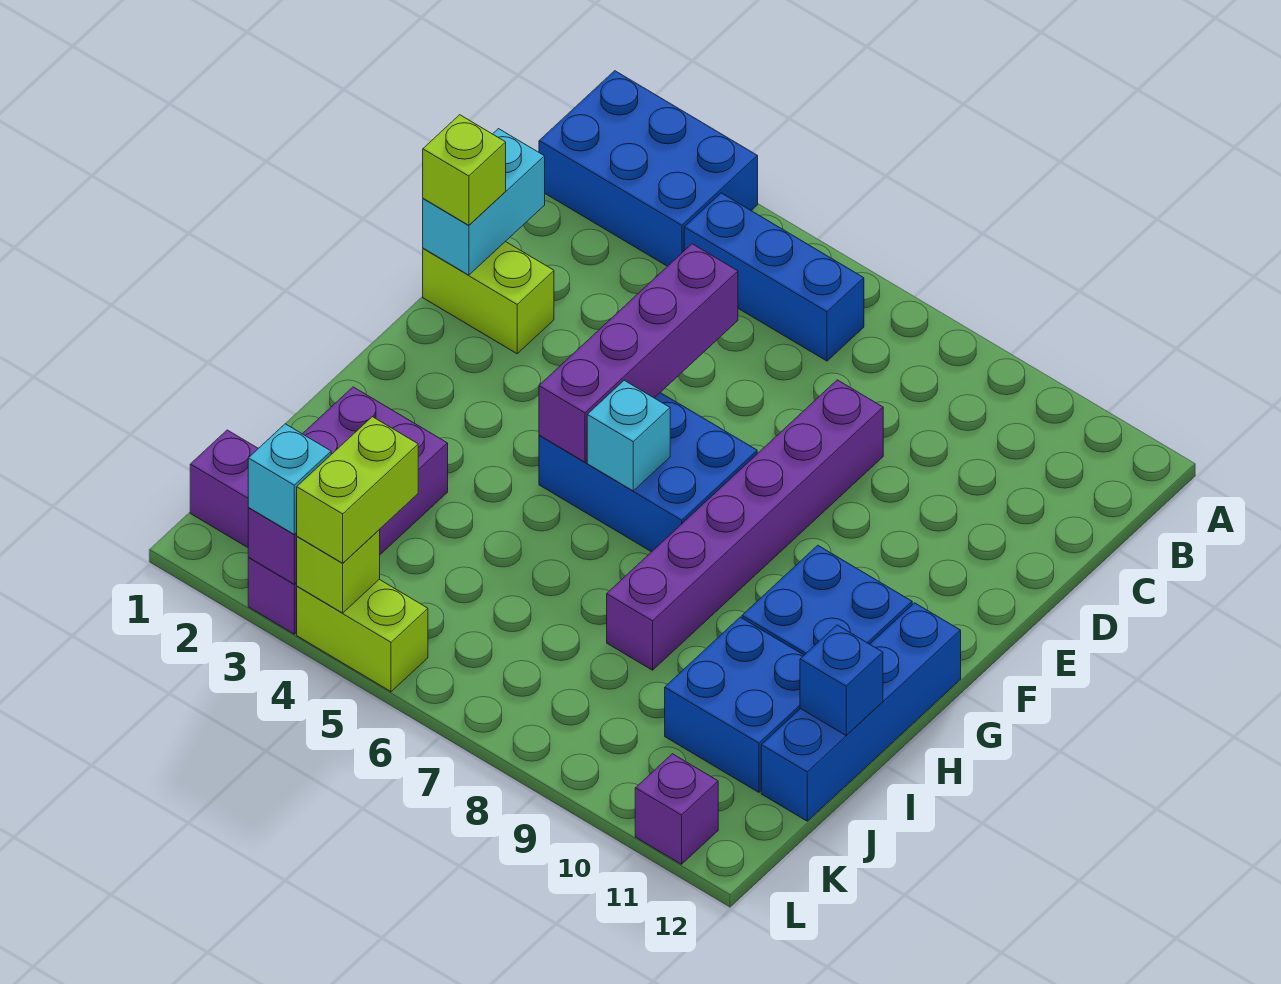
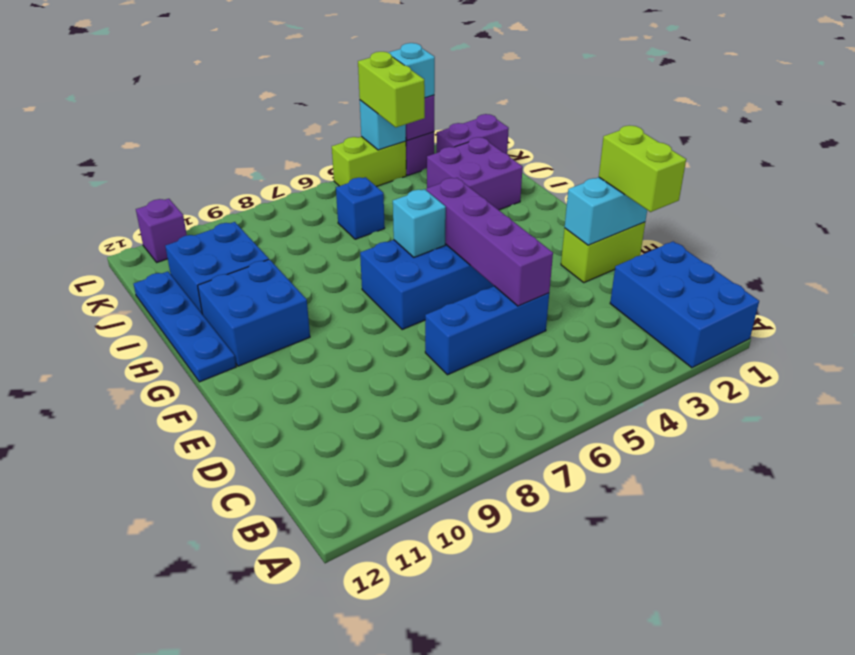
blue brick A1:B3 level 1 -> blue brick A1:C2 level 1
blue brick B4:B6 level 1 -> blue brick D5:D7 level 1
cyan brick D1:E1 level 2 -> cyan brick E1:E2 level 2
purple brick D8:I8 level 1 -> none
lime brick E1 level 3 -> lime brick D1:E1 level 3
blue brick G12:J12 level 1 -> blue plate G12:J12 level 1
blue brick I12 level 2 -> blue brick J6 level 1
lime brick L4 level 2 -> cyan brick L4 level 2

